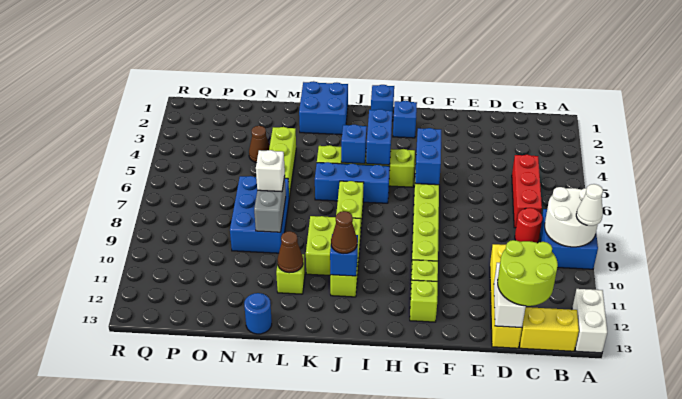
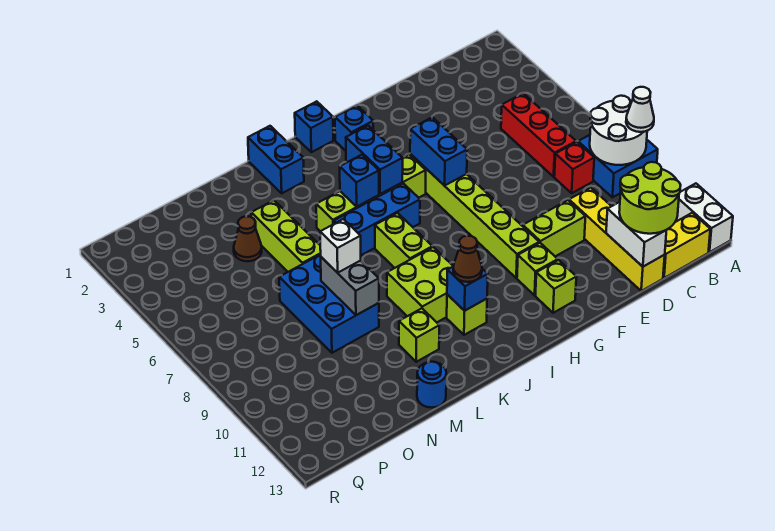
red round brick C8 level 1 -> red brick C8 level 1
none -> lime brick E10:F10 level 1
blue brick K1:L2 level 1 -> blue brick K1:K2 level 1
brown cone L11 level 2 -> none

